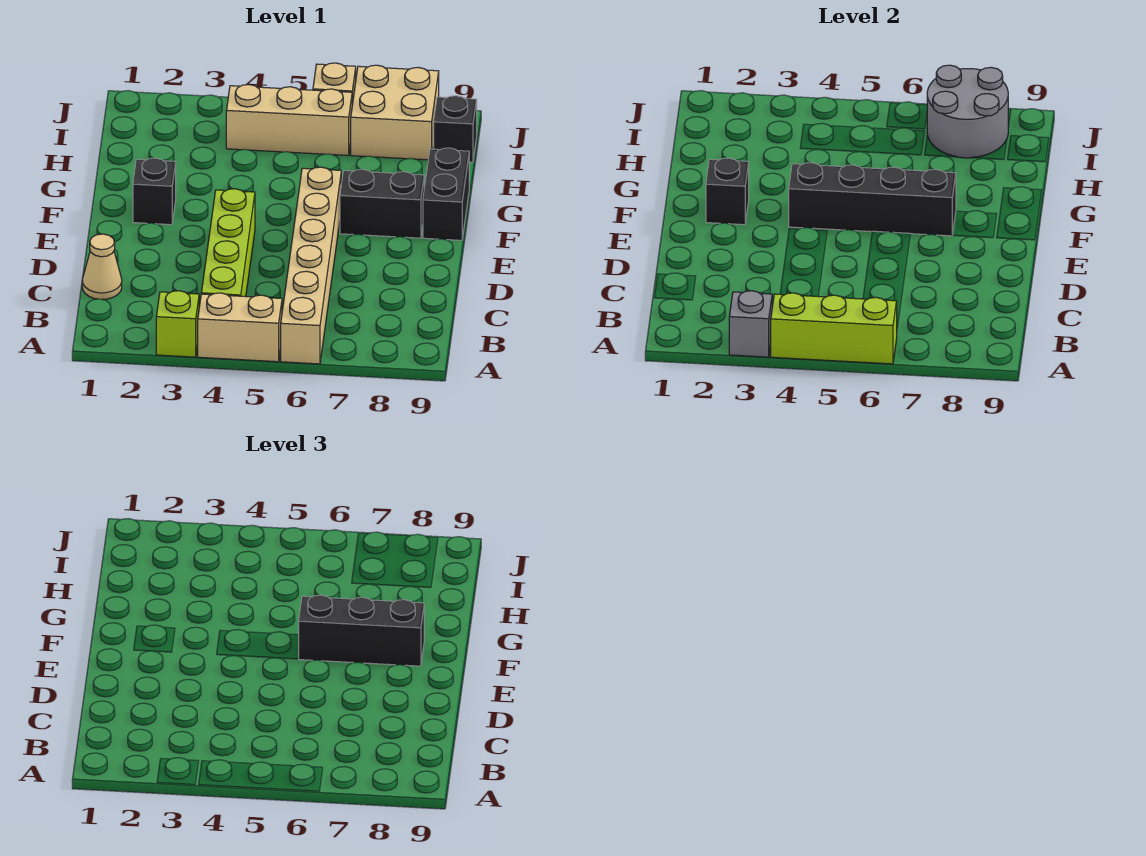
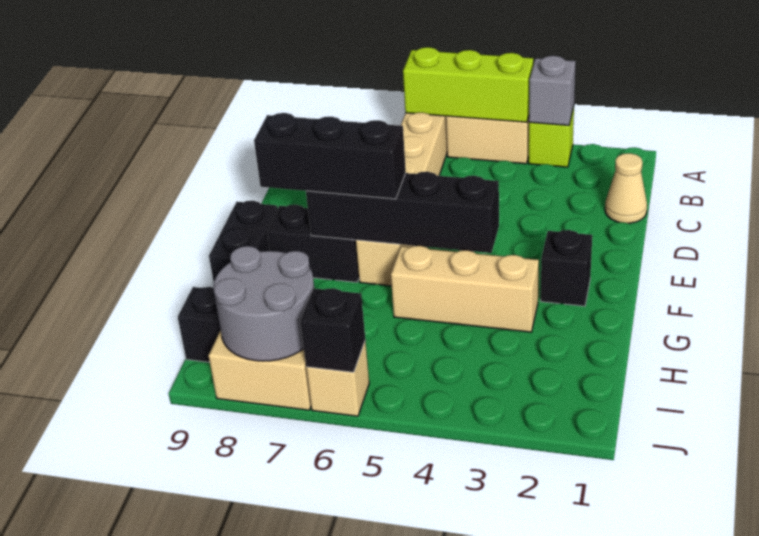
lime brick B4:E4 level 1 -> none
black brick F2 level 2 -> black brick J6 level 2
tan brick I4:I6 level 1 -> tan brick G3:G5 level 1

